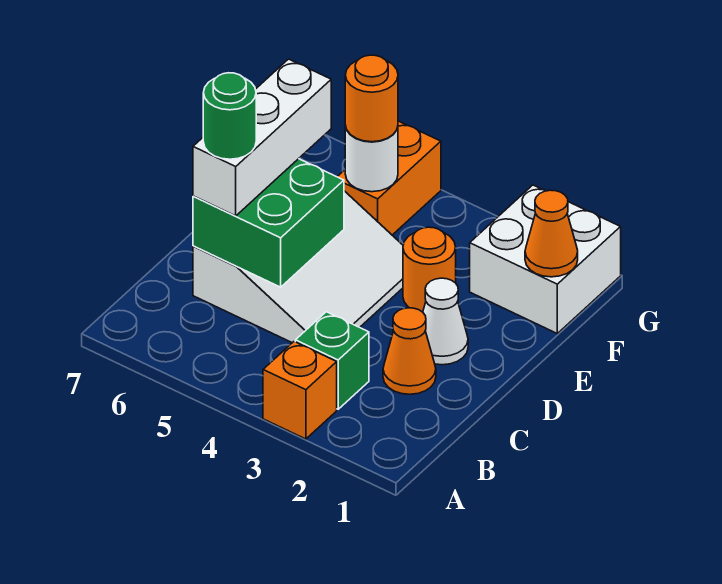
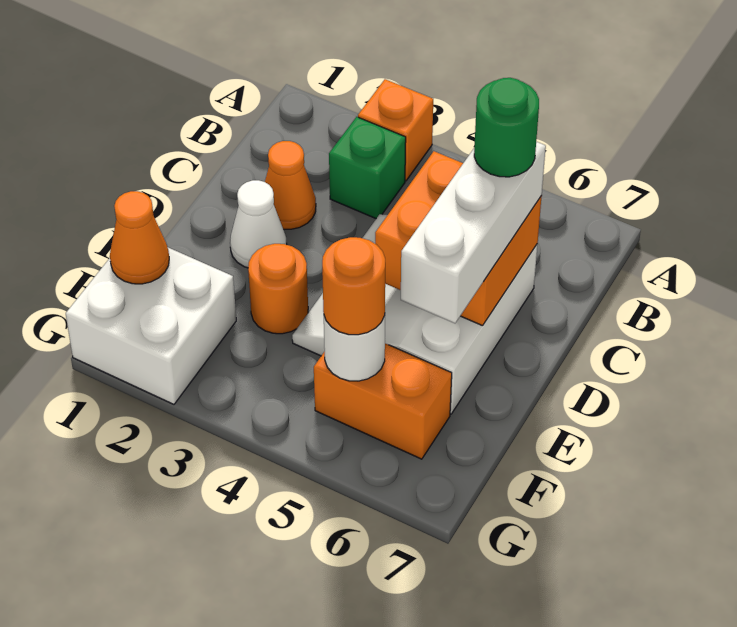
green brick C5:D6 level 2 -> orange brick C5:D6 level 2
orange brick F5:G5 level 1 -> orange brick F5:F6 level 1

